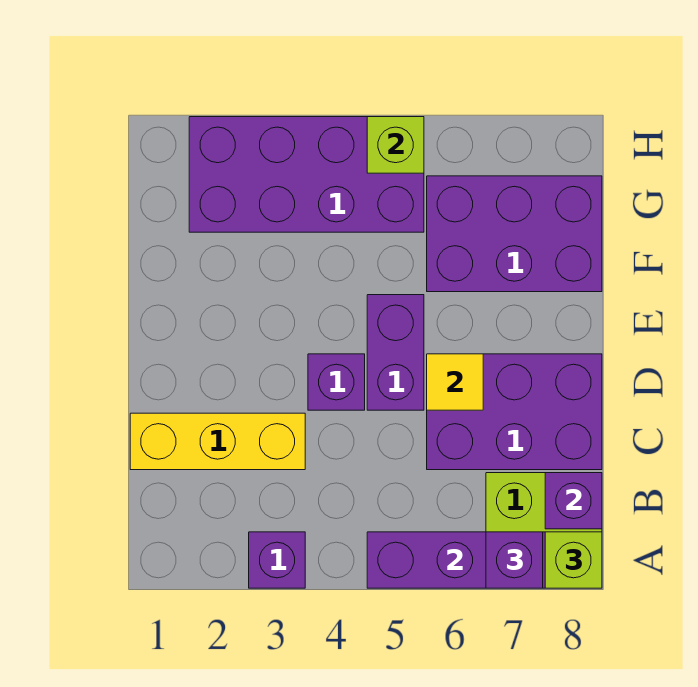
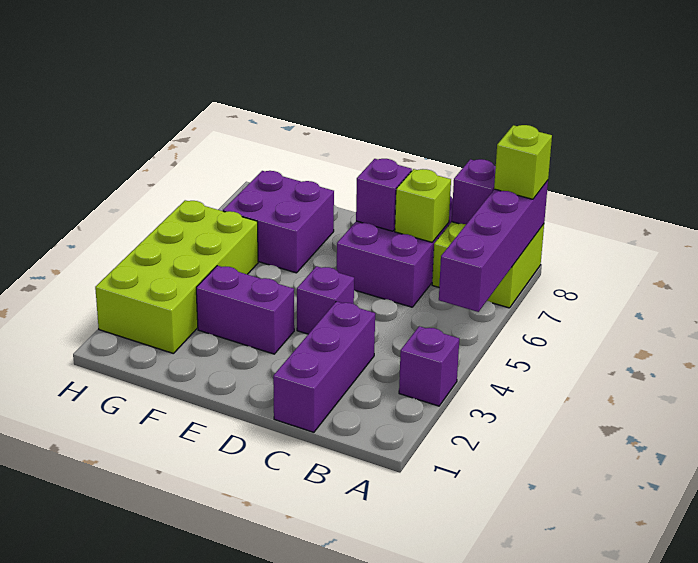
purple brick A7 level 3 -> purple brick D7 level 2
yellow brick C1:C3 level 1 -> purple brick C1:C3 level 1
purple brick D5:E5 level 1 -> purple brick E3:F3 level 1
yellow tile D6 level 2 -> none
purple brick F6:G8 level 1 -> purple brick F6:G7 level 1
purple brick G2:H5 level 1 -> lime brick G2:H5 level 1
lime brick H5 level 2 -> lime brick C7 level 2

